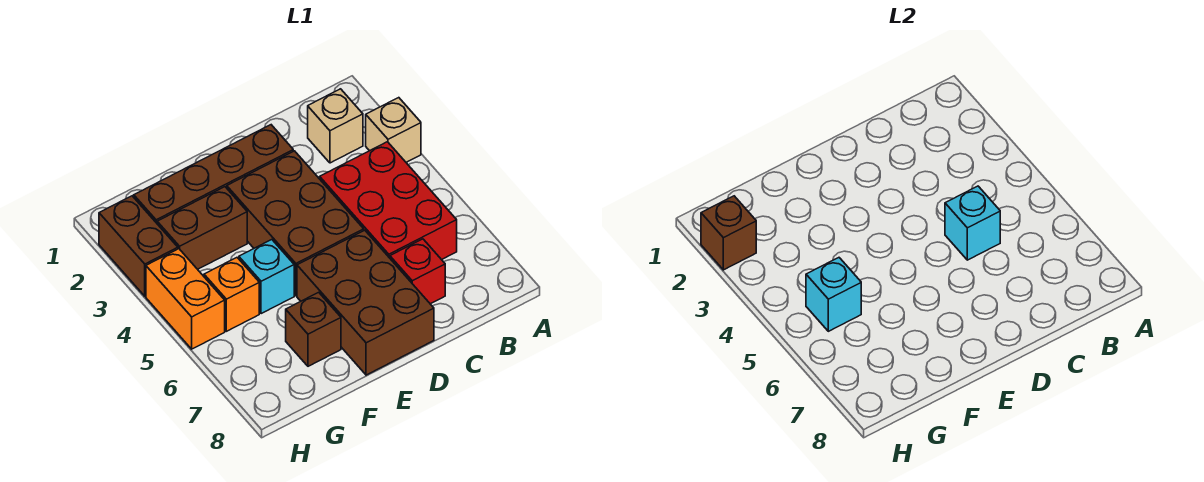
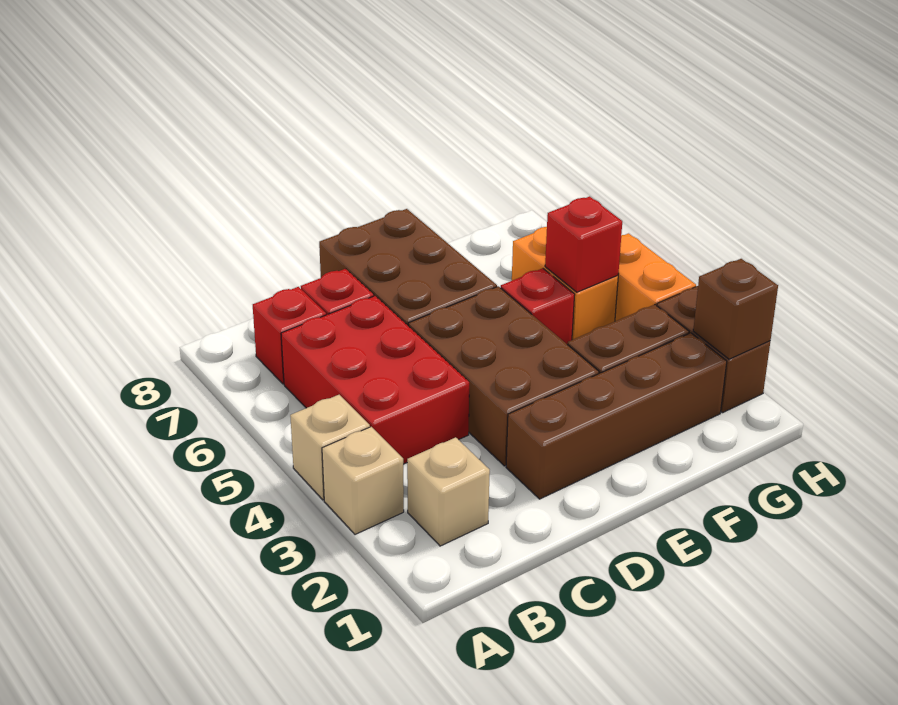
none -> tan brick A4 level 1
none -> red brick B7 level 1
cyan brick C5 level 2 -> none
cyan brick F5 level 1 -> red brick F5 level 1
brown brick F7 level 1 -> none
orange brick G5 level 1 -> orange brick G5:G6 level 1
cyan brick G5 level 2 -> red brick G5 level 2

